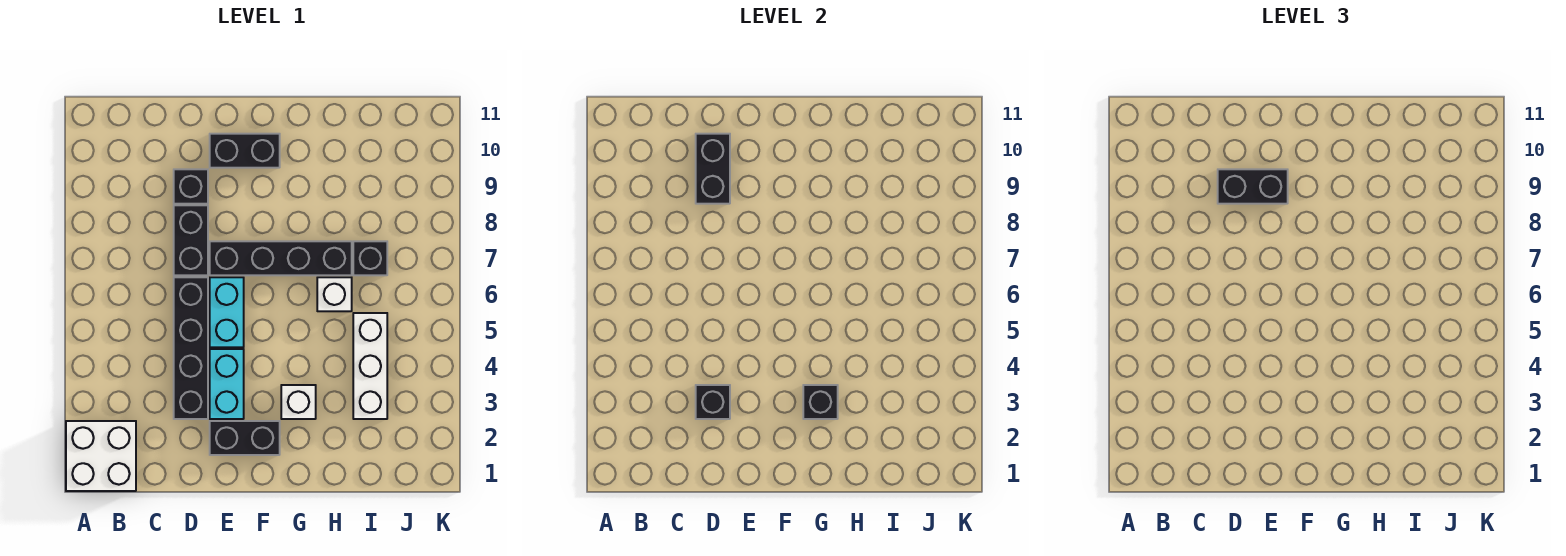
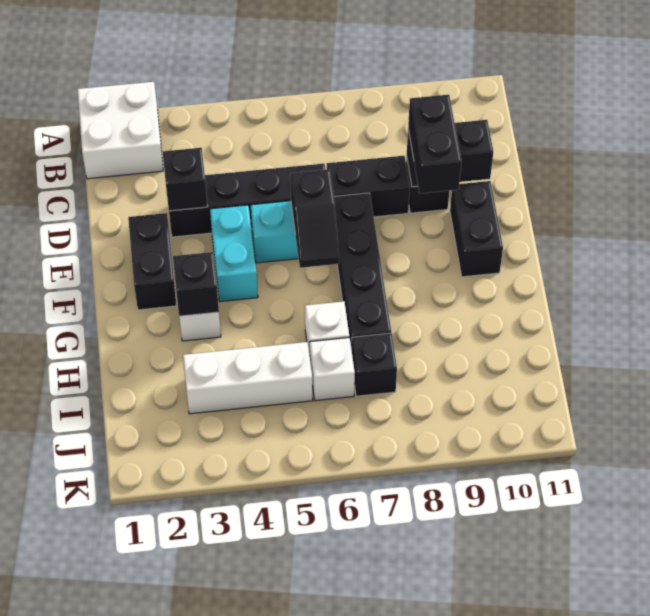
cyan brick E3:E4 level 1 -> cyan brick E4:F4 level 1
none -> black slope E6:F6 level 2 top E
none -> white brick I6 level 1

